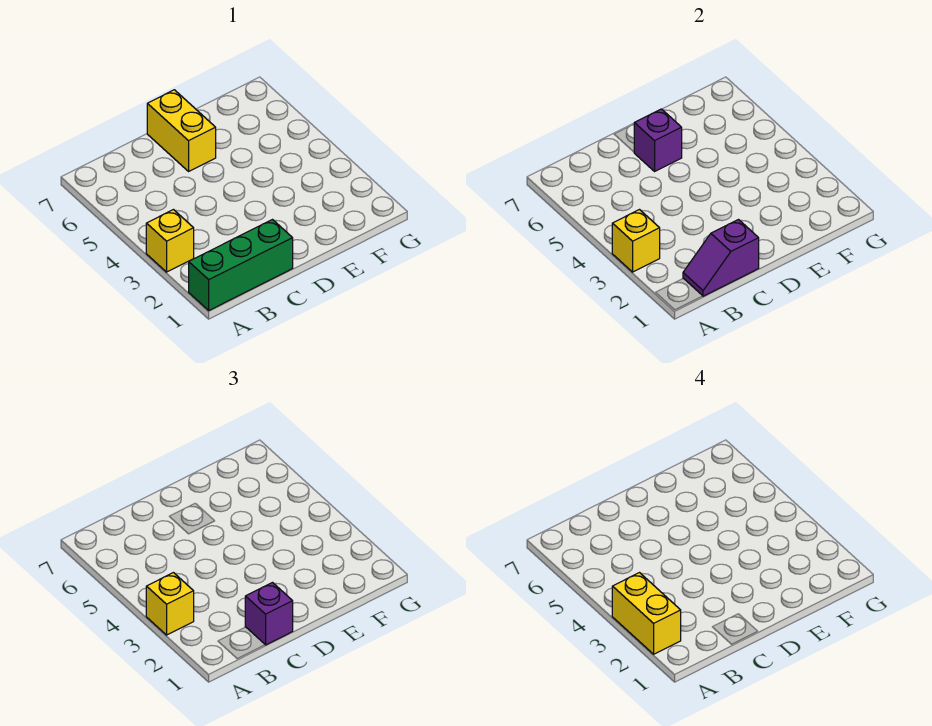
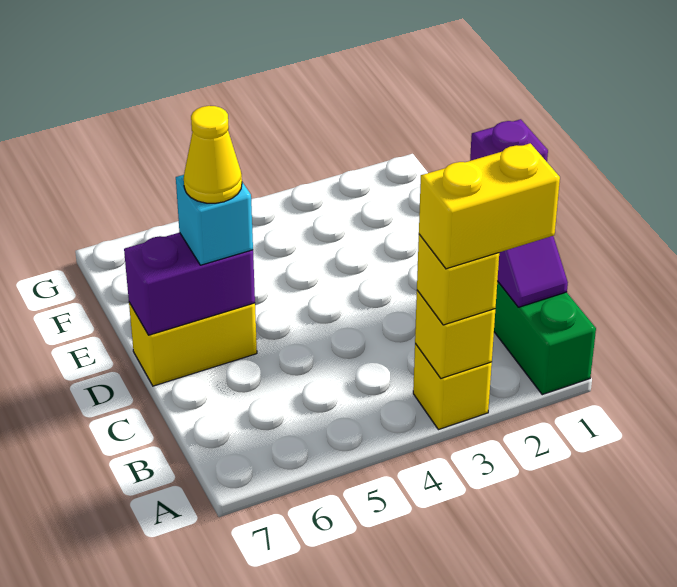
purple brick D6 level 2 -> purple brick D6:D7 level 2
none -> cyan brick D6 level 3
none -> yellow cone D6 level 4

